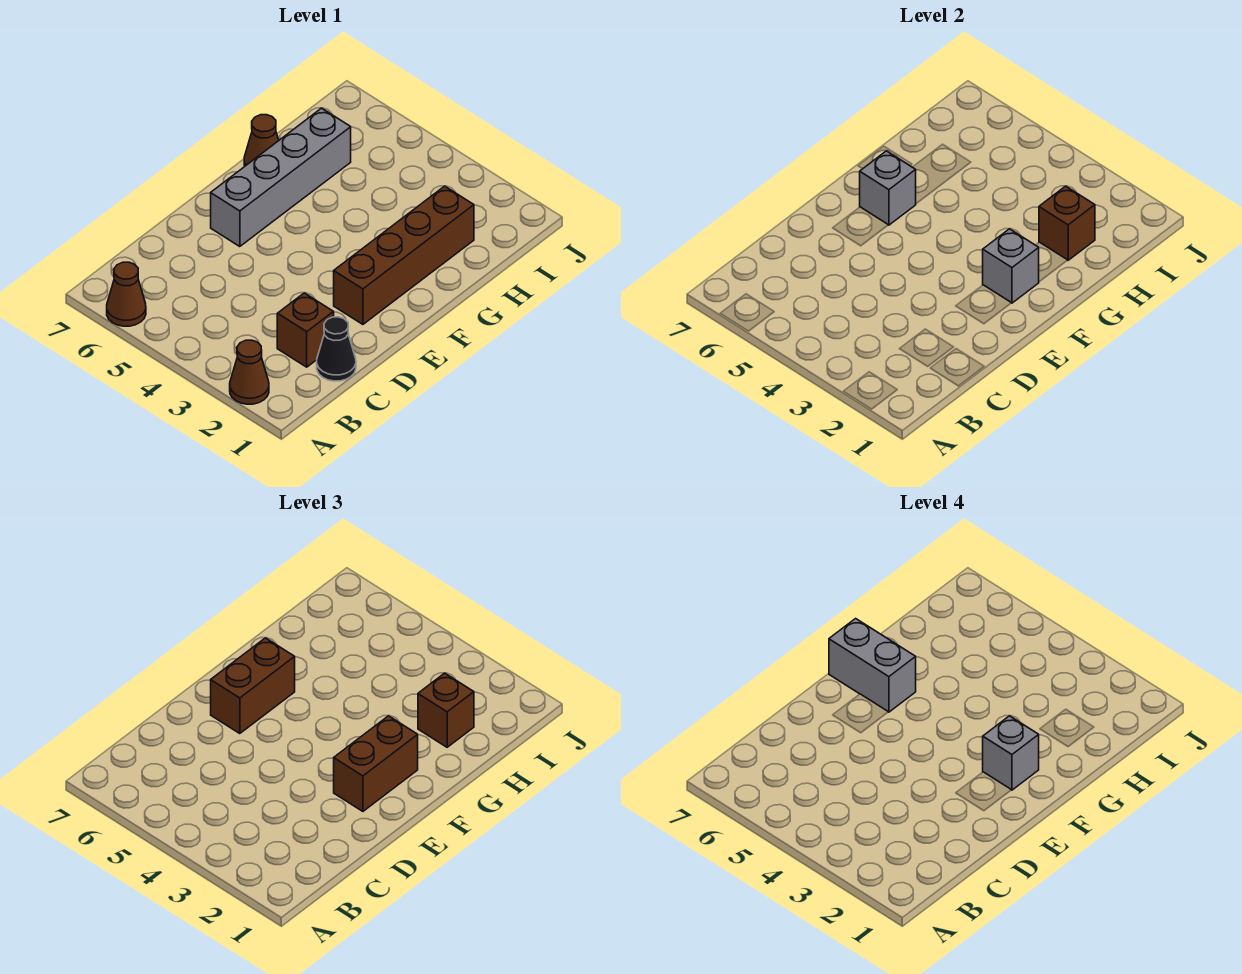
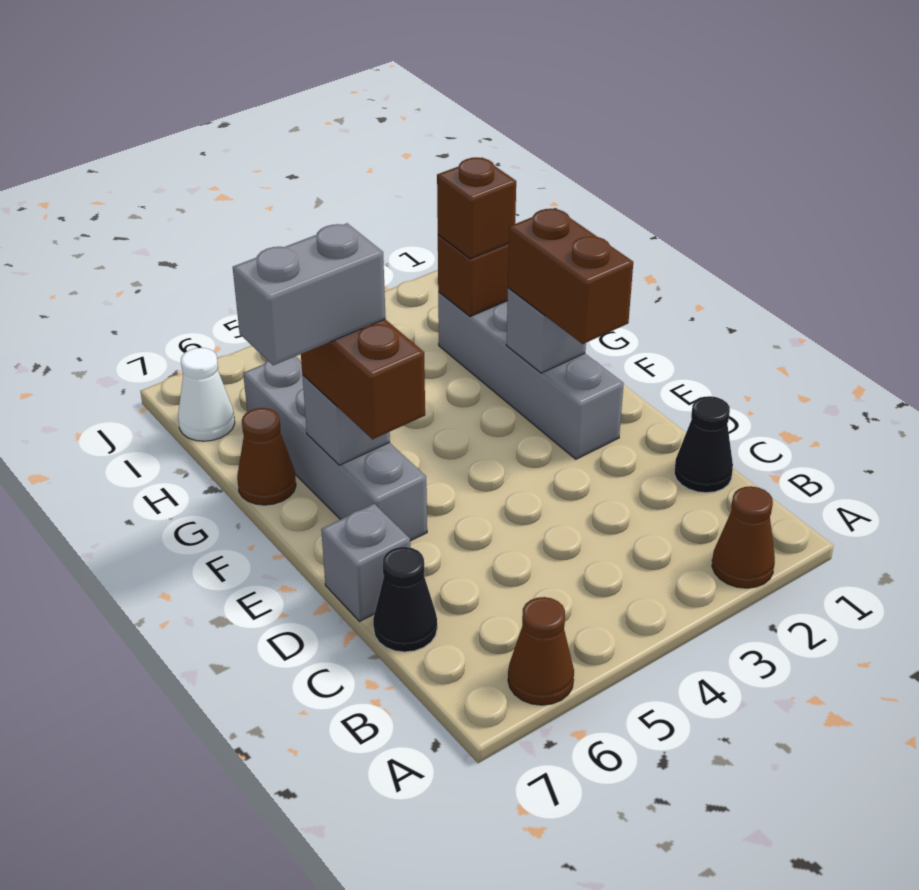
brown brick C2 level 1 -> none
none -> black cone C7 level 1
brown brick E2:H2 level 1 -> grey brick E2:H2 level 1
grey brick F2 level 4 -> grey brick D7 level 1
none -> white cone I7 level 1

